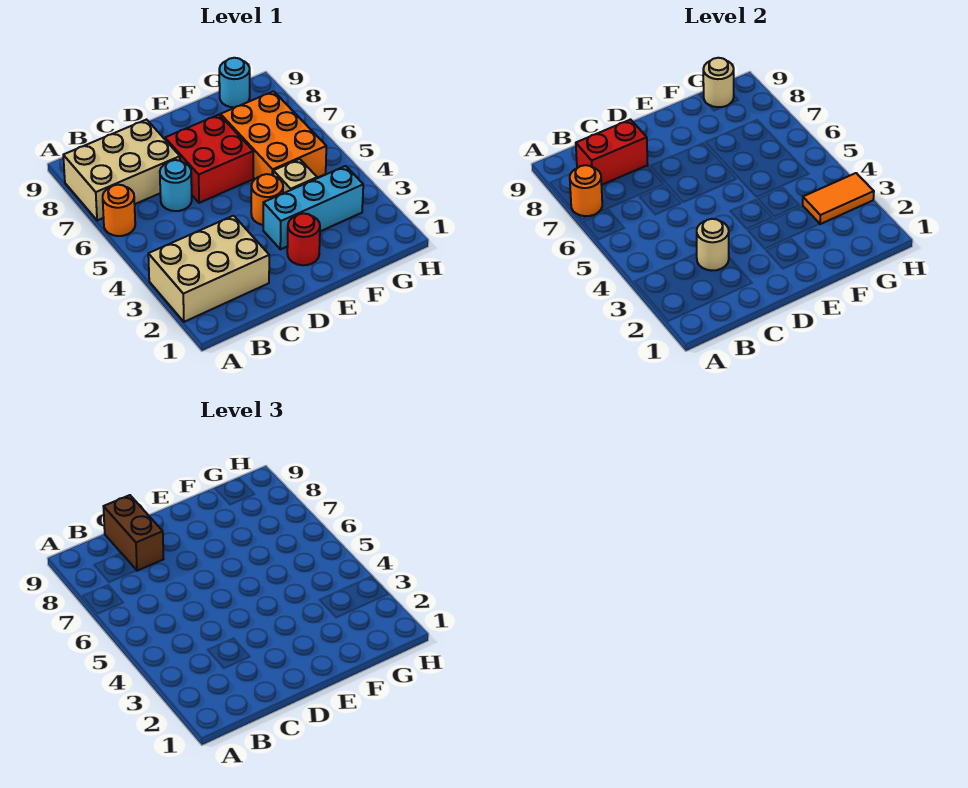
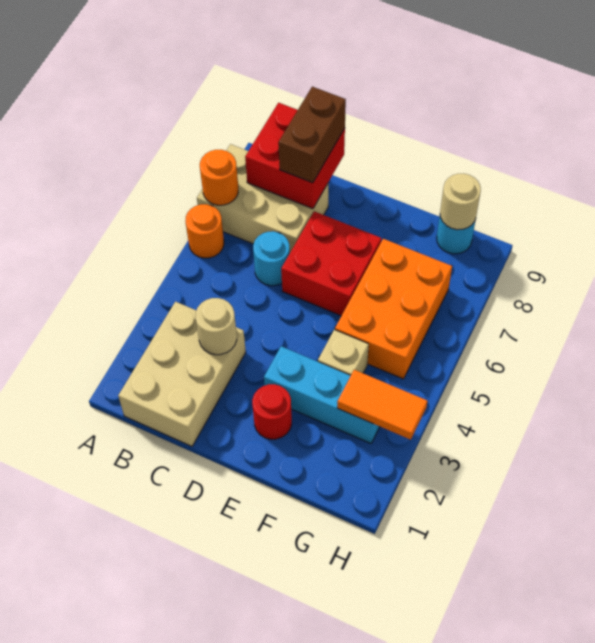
tan brick A2:C3 level 1 -> tan brick B1:C3 level 1
red brick B8:C8 level 2 -> red brick B8:C9 level 2
orange round brick E4 level 1 -> none

